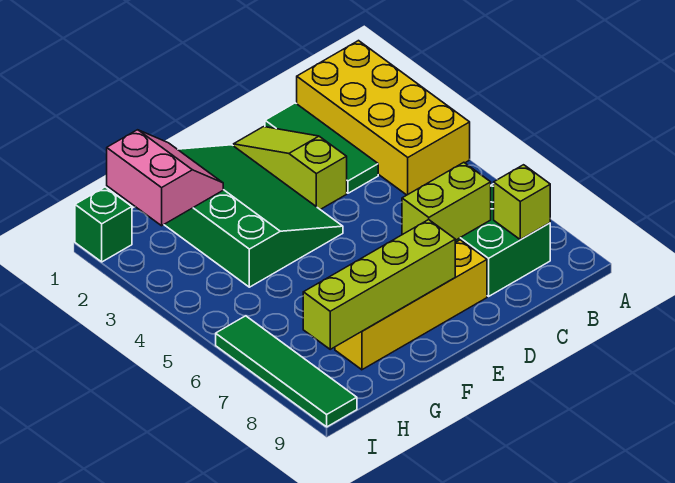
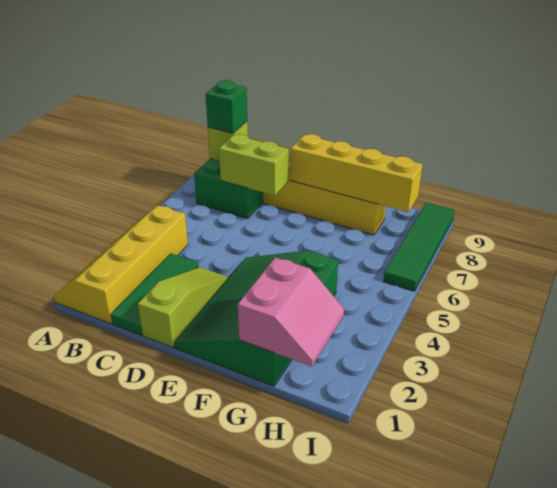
yellow brick A1:B4 level 1 -> yellow slope A1:B4 level 1 top B
lime slope D1:D3 level 1 top 3 -> lime slope D1:D3 level 1 top 1
lime brick E8:H8 level 2 -> yellow brick E8:H8 level 2
pink slope G1:H2 level 2 top H -> pink slope G1:H2 level 2 top G
green brick I1 level 1 -> green brick B8 level 3

